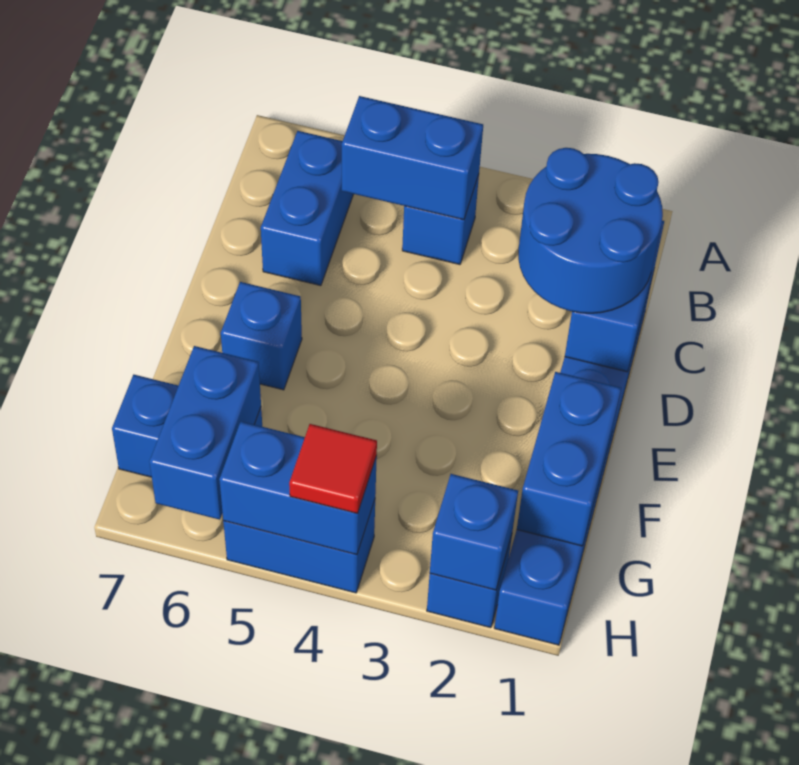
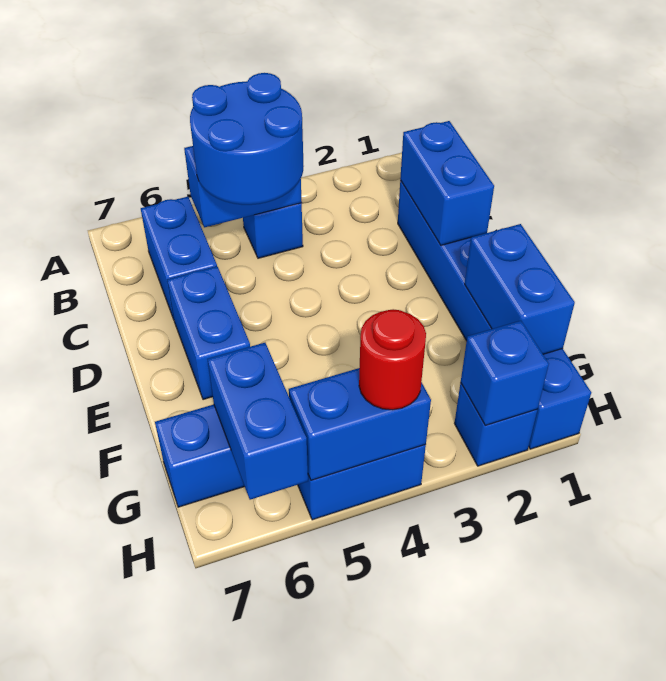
blue round brick C1:D2 level 3 -> blue round brick B4:C5 level 3
blue brick E6 level 1 -> blue brick D6:E6 level 1
red tile H4 level 3 -> red round brick H4 level 3

